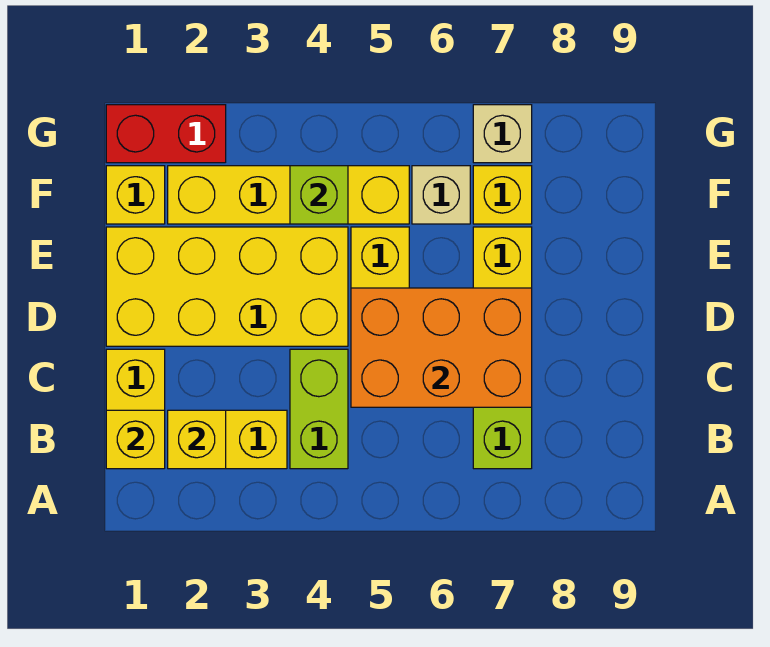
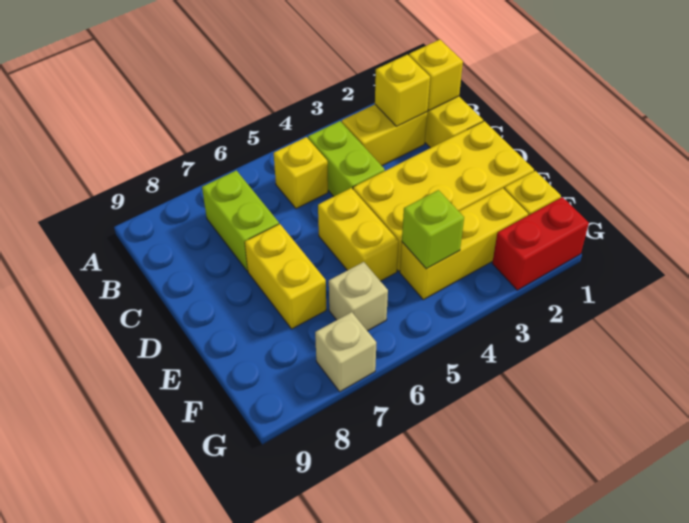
orange brick C5:D7 level 2 -> none
yellow brick F2:F5 level 1 -> yellow brick F2:F4 level 1
yellow brick F7 level 1 -> yellow brick B5 level 1

